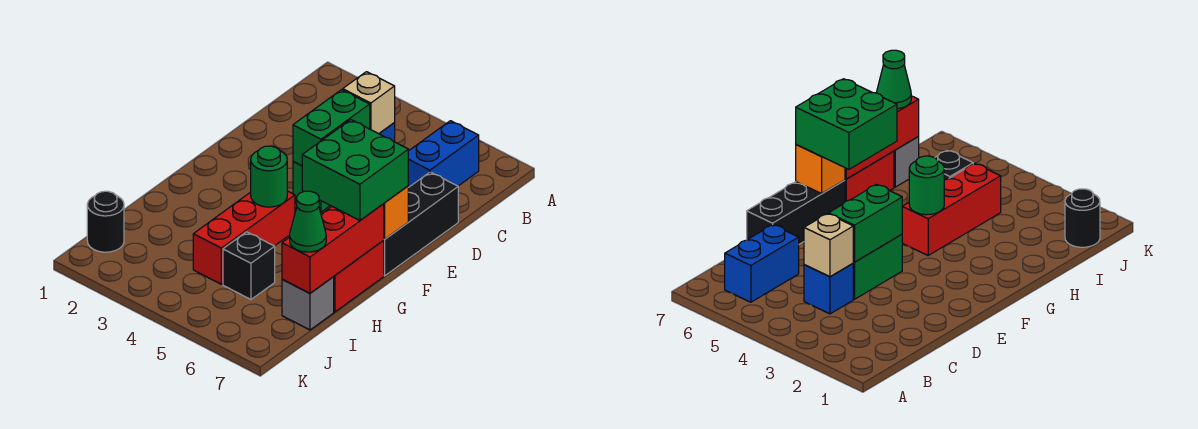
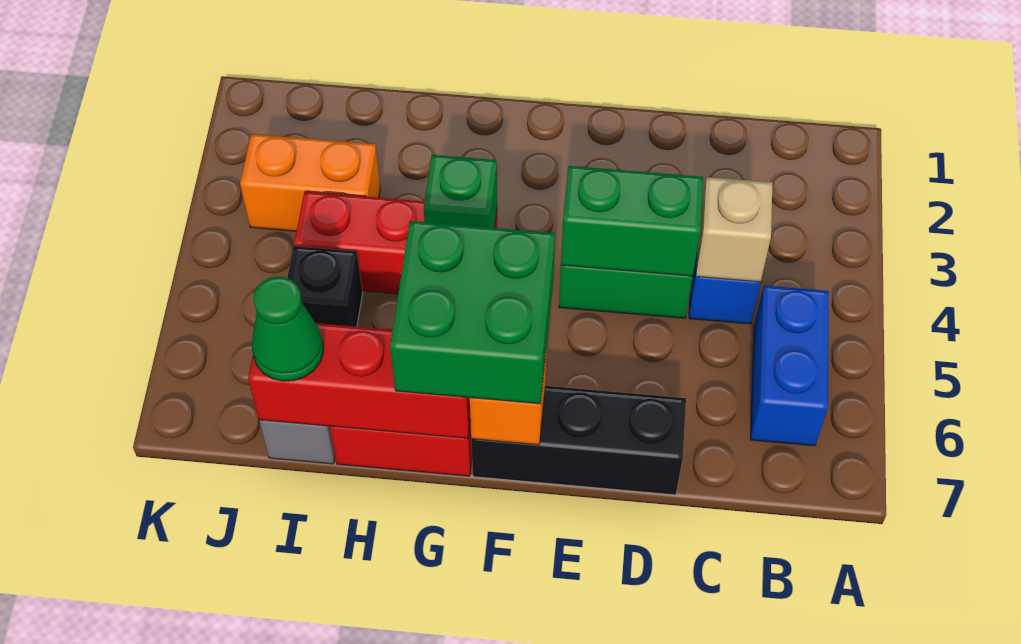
blue brick B6:C6 level 1 -> blue brick B5:B6 level 1
green round brick G4 level 2 -> green brick G4 level 2
none -> orange brick I3:J3 level 1
black round brick J1 level 1 -> none

